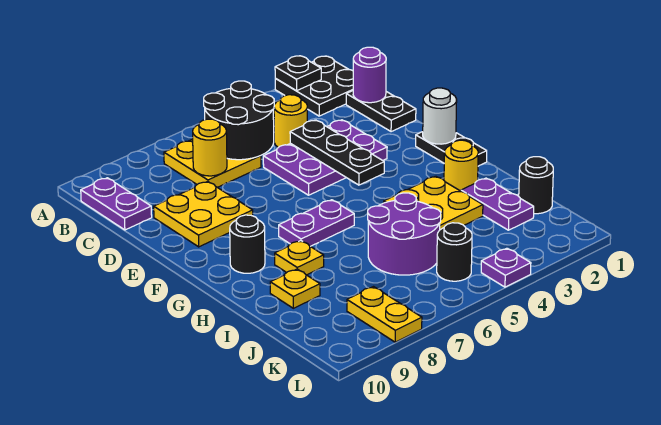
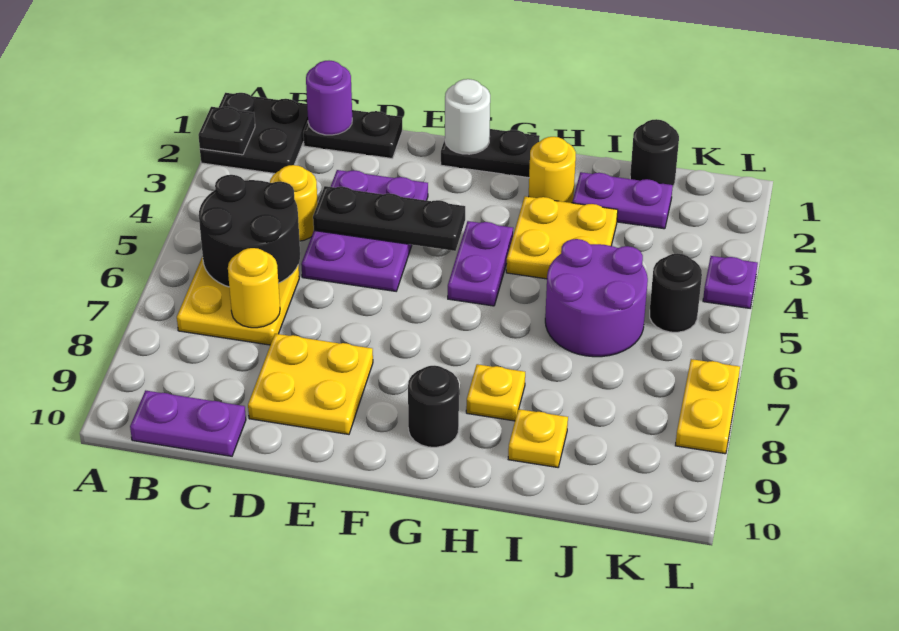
purple plate G6:G7 level 1 -> purple plate G4:G5 level 1
yellow plate K8:L8 level 1 -> yellow plate L7:L8 level 1

